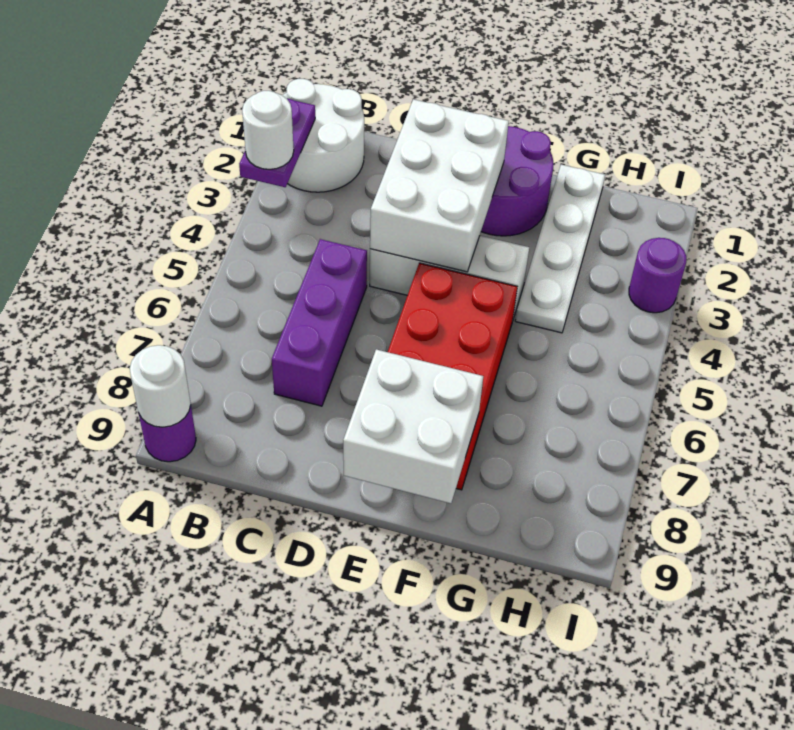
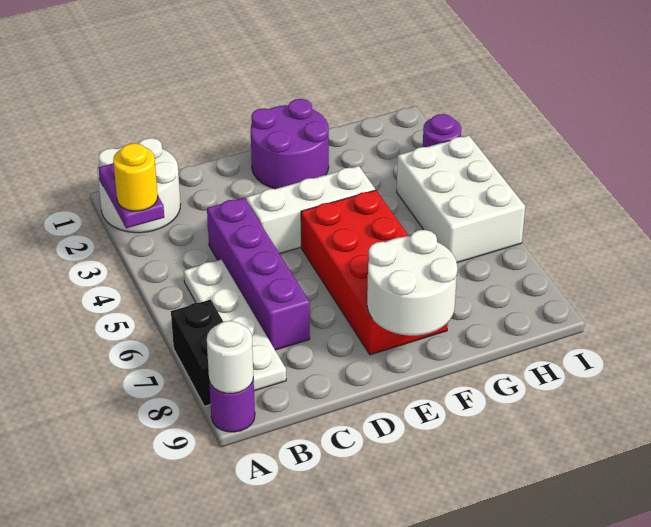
white round brick A3 level 3 -> yellow round brick A3 level 3
none -> black brick A7:A8 level 1
purple brick C5:C7 level 1 -> purple brick C4:C7 level 1
white brick D2:E4 level 2 -> white brick H4:I6 level 1
white brick E8:F9 level 2 -> white round brick E8:F9 level 2
white plate G1:G4 level 1 -> white plate B5:B8 level 1

